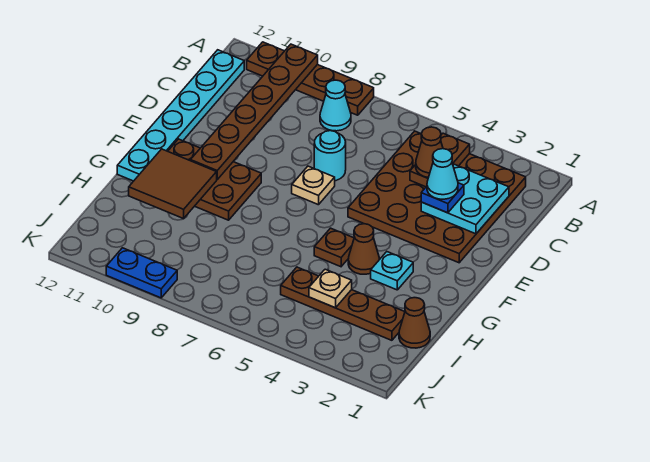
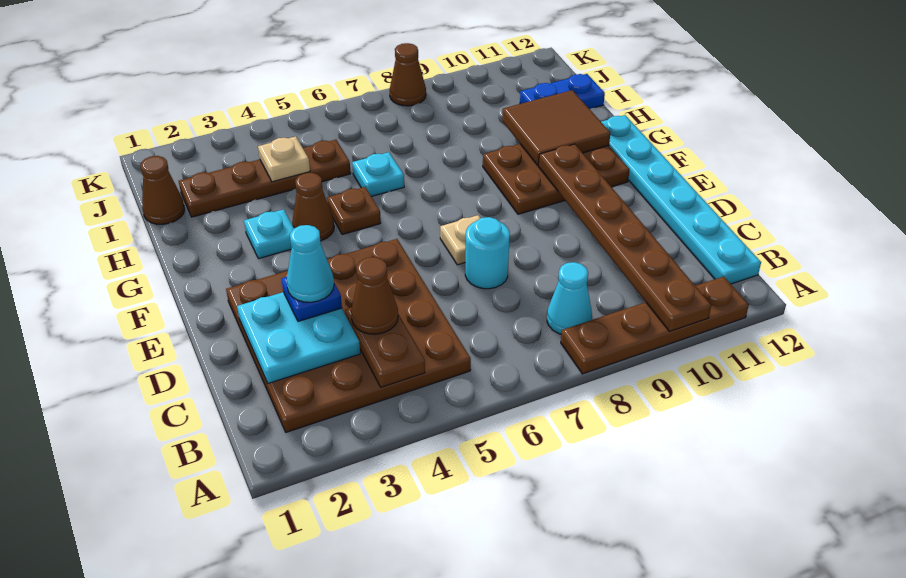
none -> cyan plate H6 level 1
none -> brown cone K8 level 1
blue plate K9:K10 level 1 -> blue plate I11:I12 level 1

